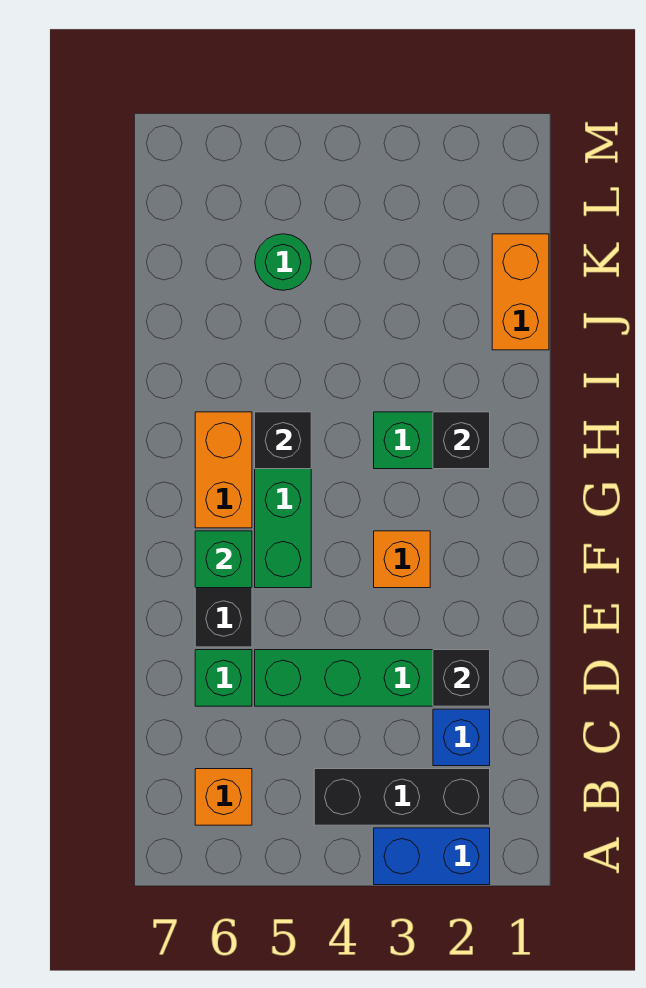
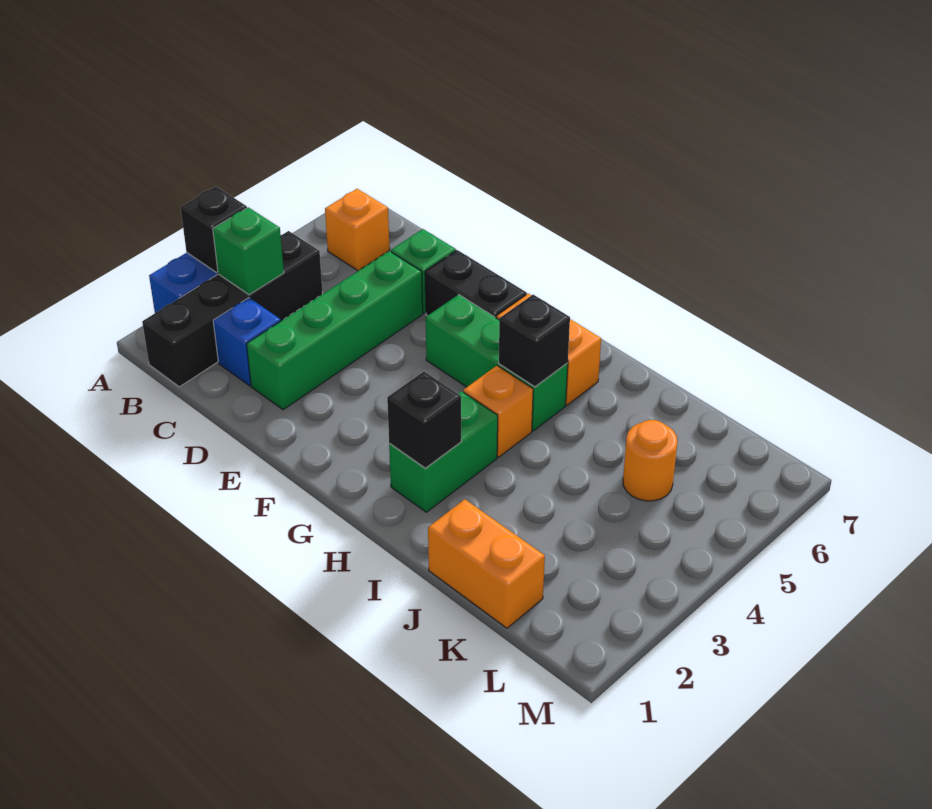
black brick B2:B4 level 1 -> black brick B1:B4 level 1
black brick D2 level 2 -> black brick A3 level 2
orange brick F3 level 1 -> orange brick H4 level 1
green brick F6 level 2 -> green brick B3 level 2
green round brick K5 level 1 -> orange round brick K5 level 1

